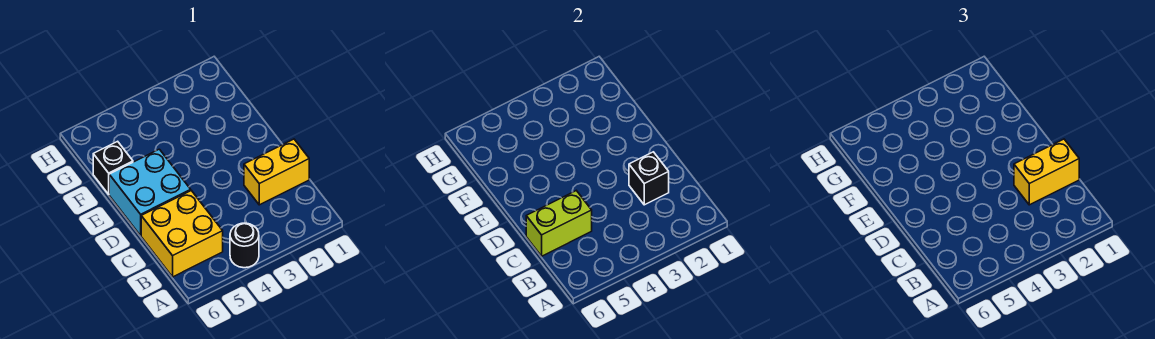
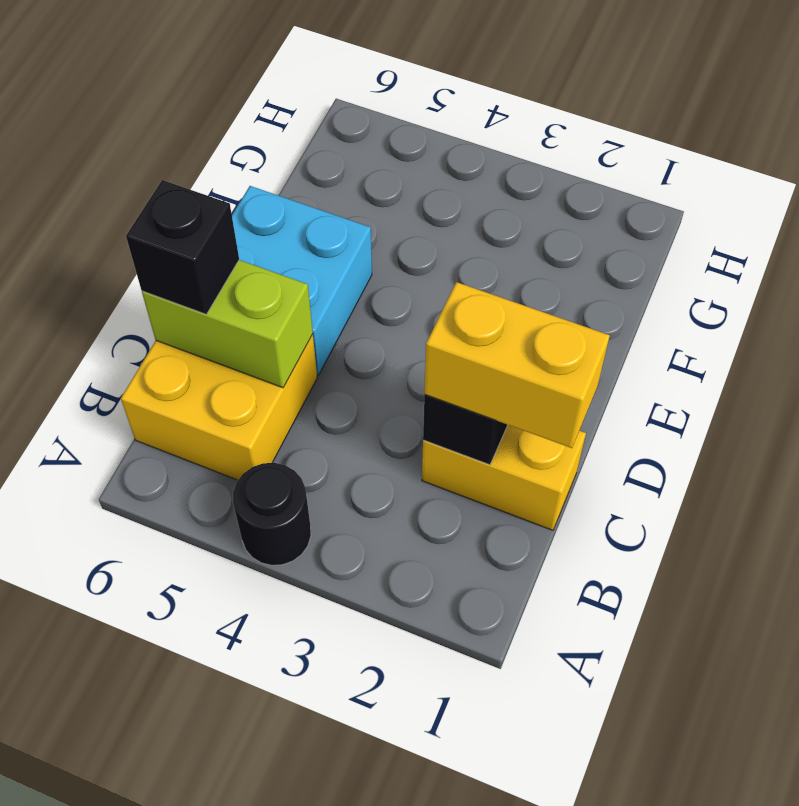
black brick F6 level 1 -> black brick C6 level 3

